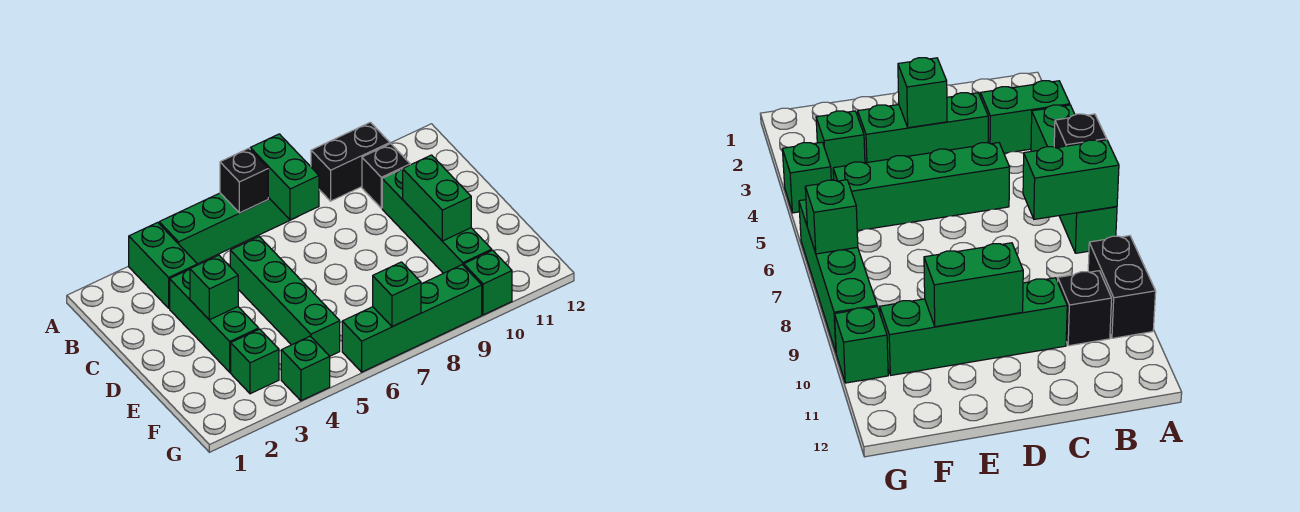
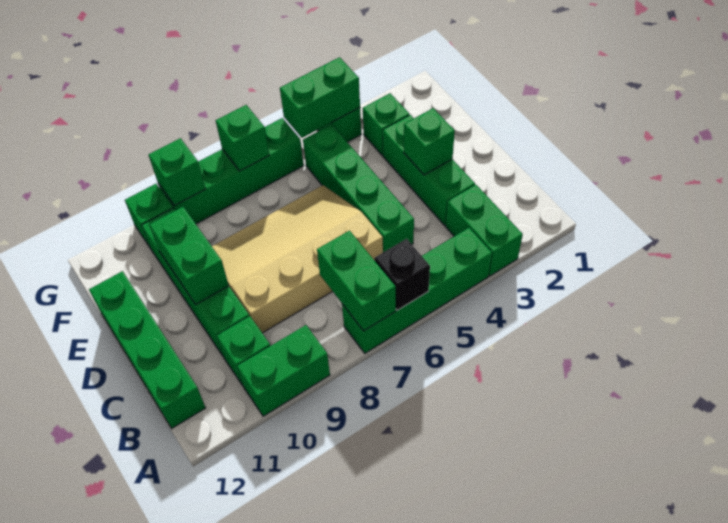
black brick A9:A10 level 1 -> green brick A9:A10 level 1
black brick B10 level 1 -> green brick B10 level 1
none -> green brick B12:E12 level 1
none -> tan slope C6:E9 level 1 top C
none -> green brick G4:G5 level 2
none -> green brick G9 level 2

